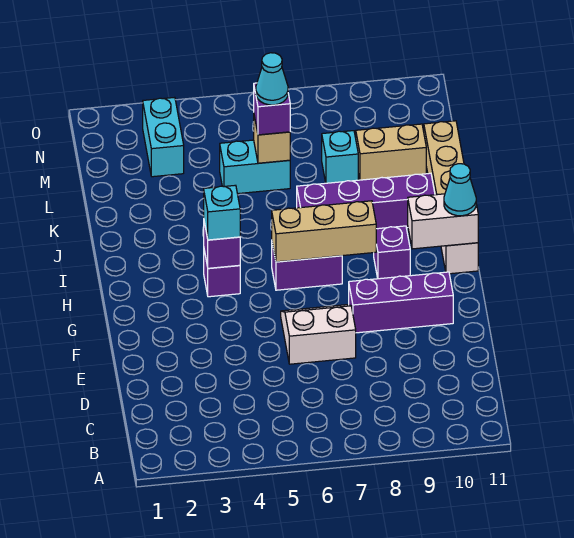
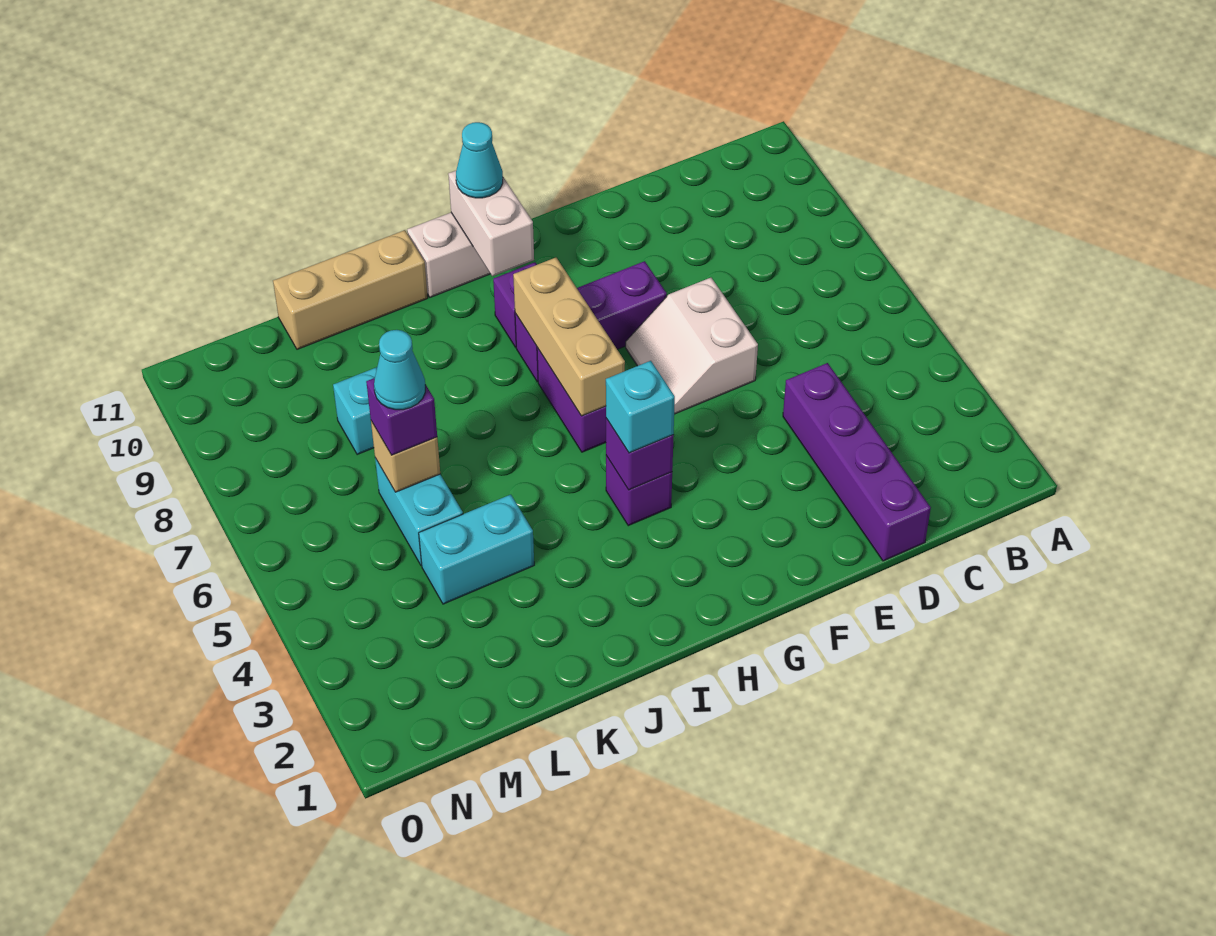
purple brick F8:F10 level 1 -> purple brick F8:H8 level 1
purple brick J7:J10 level 1 -> purple brick D1:D4 level 1
tan brick L9:L10 level 1 -> none
cyan brick M3:N3 level 1 -> cyan brick K4:L4 level 1

